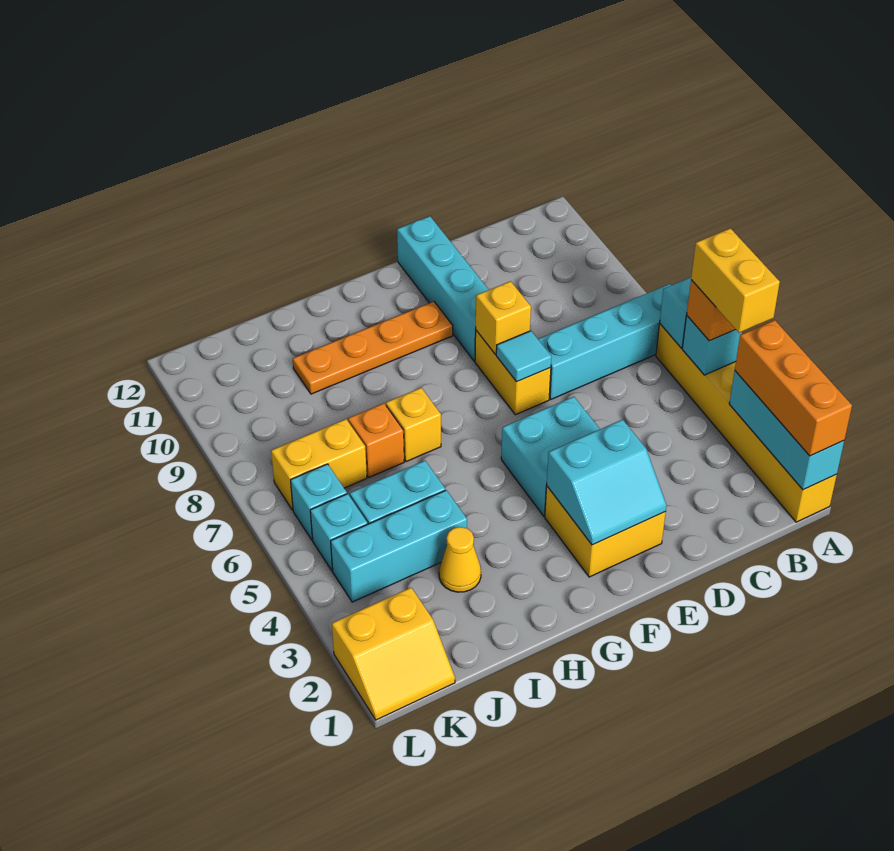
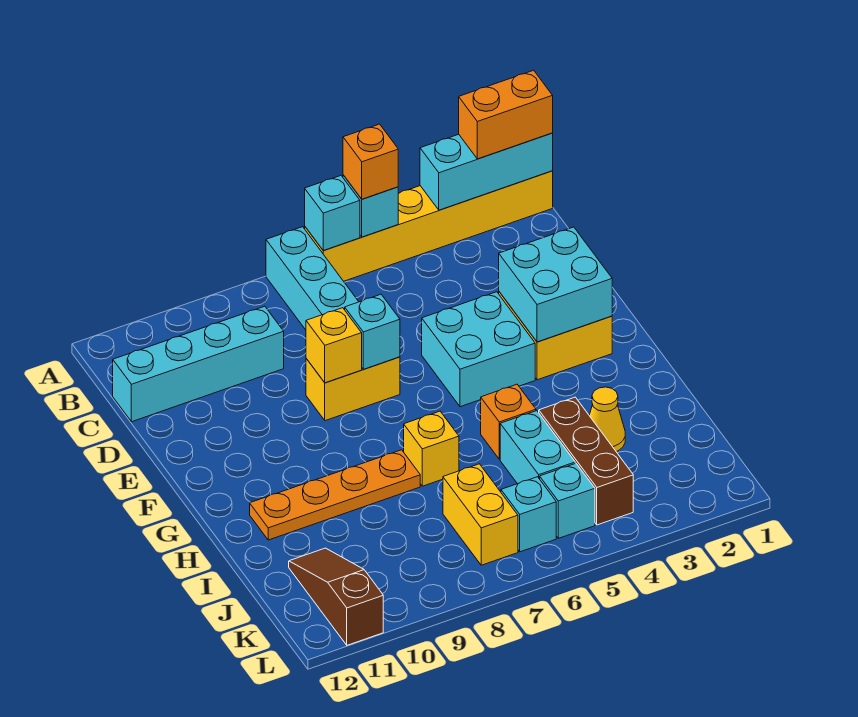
orange brick A1:A3 level 3 -> orange brick A1:A2 level 3
yellow brick A4:A5 level 4 -> none
cyan slope E2:F3 level 2 top 3 -> cyan brick E2:F3 level 2
cyan tile E7 level 2 -> cyan brick E7 level 2
cyan brick E9:E12 level 1 -> cyan brick C9:C12 level 1
orange plate F10:I10 level 1 -> orange plate H8:H11 level 1
cyan brick I4:K4 level 1 -> brown brick I4:K4 level 1
orange brick I7 level 1 -> orange brick H5 level 1
none -> brown slope J11:L11 level 1 top L
yellow slope K1:L2 level 1 top 2 -> none

